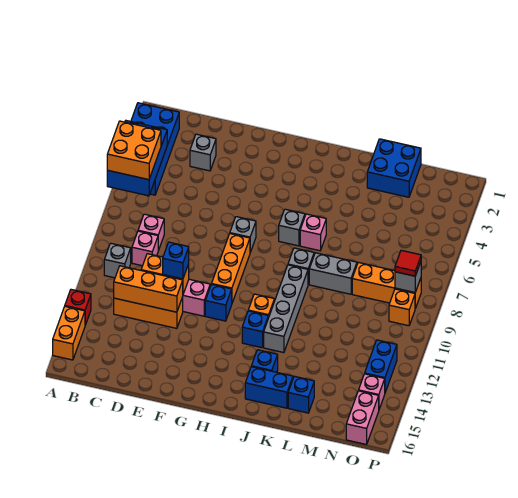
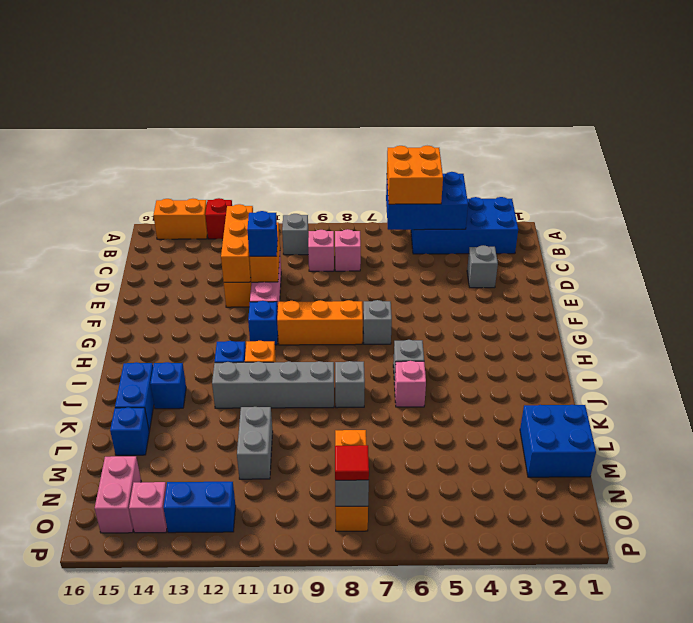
grey brick K8:L8 level 1 -> grey brick L11:M11 level 1
orange brick O9 level 1 -> none
pink brick O15:O16 level 1 -> pink brick N15:O15 level 1

